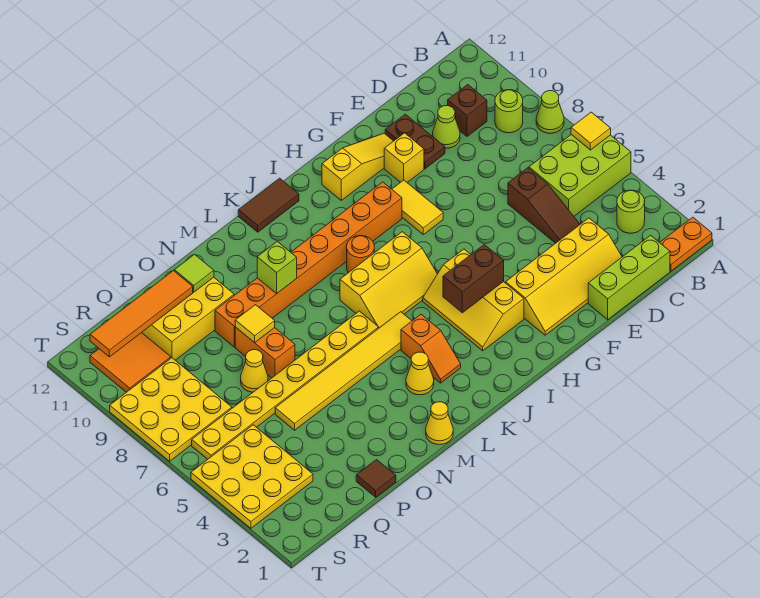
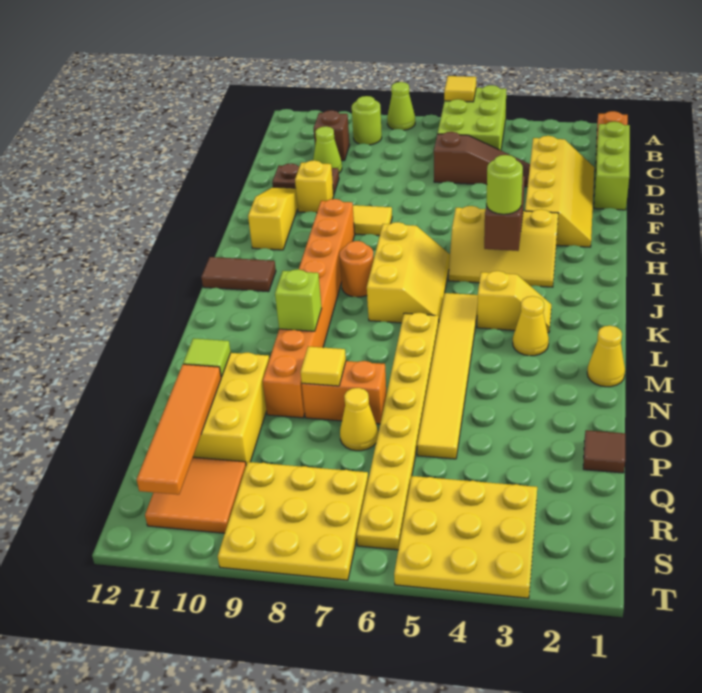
lime round brick B3 level 1 -> lime round brick I4 level 3
brown tile J12:K12 level 1 -> brown tile J11:J12 level 1
orange slope K3:K4 level 1 top 4 -> yellow slope K3:K4 level 1 top 4

